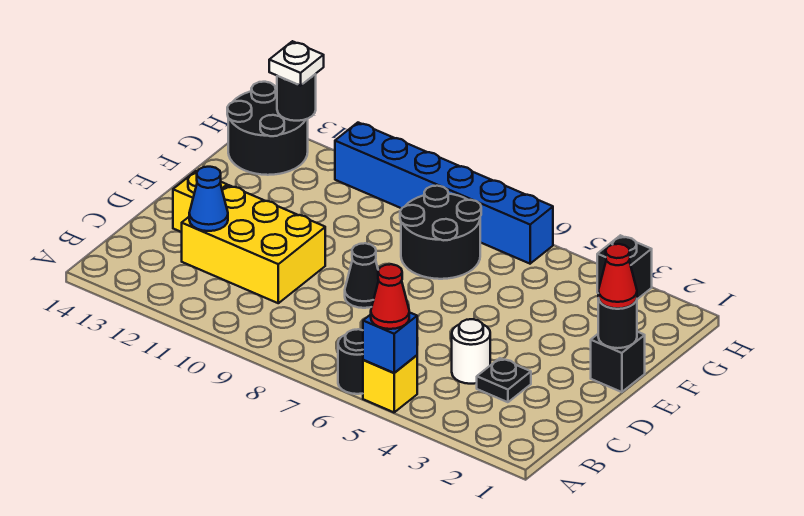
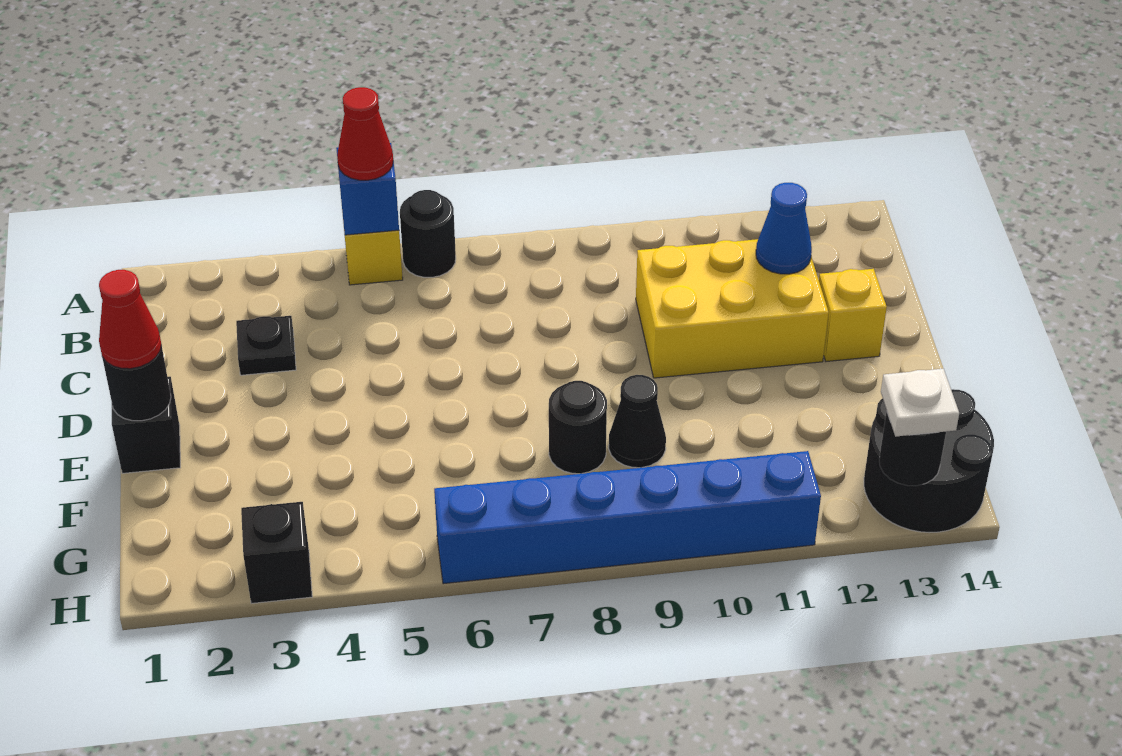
white round brick C4 level 1 -> none
black cone D8 level 1 -> black cone F9 level 1
black round brick F7:G8 level 1 -> black round brick F8 level 1

